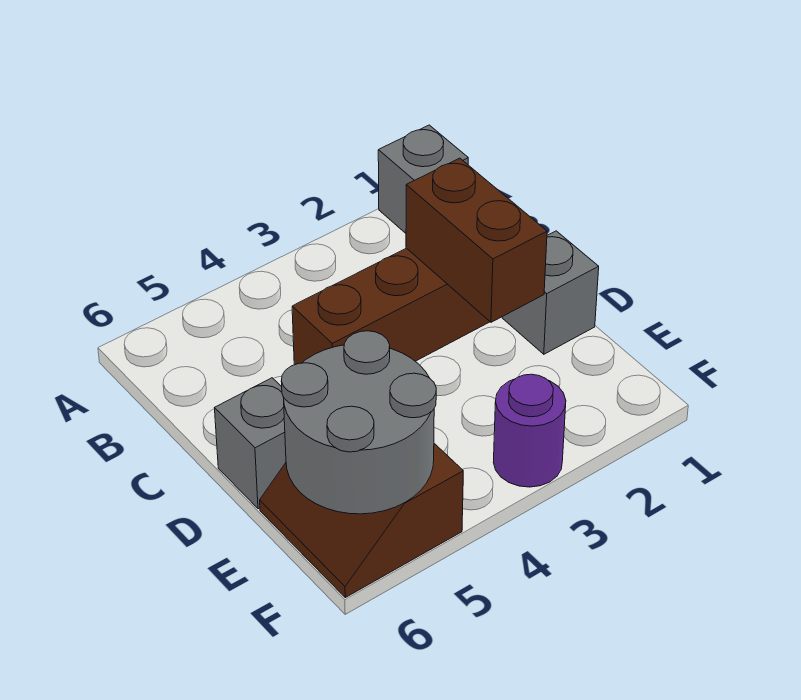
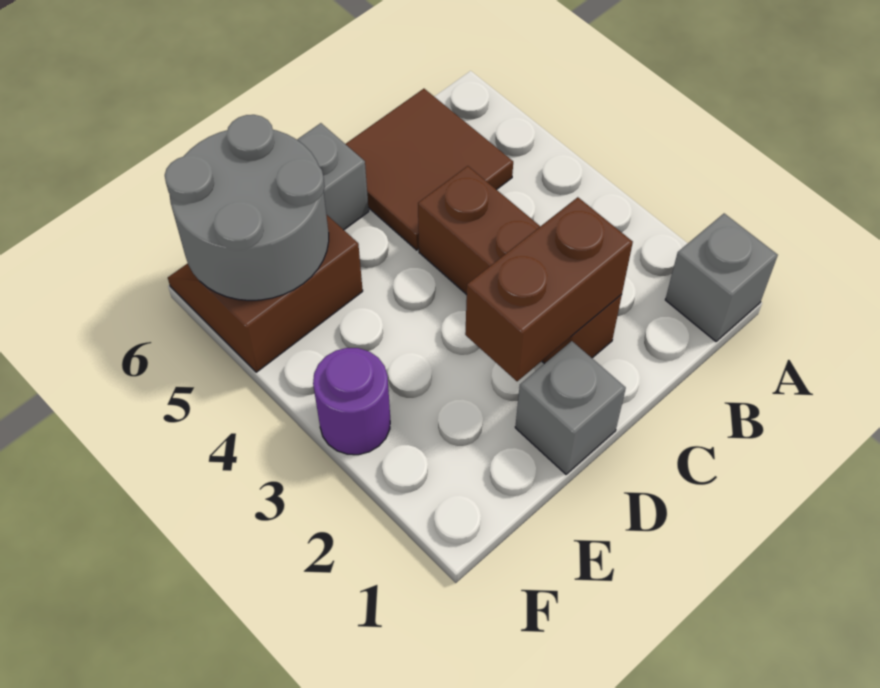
none -> brown tile B5:C6 level 1

